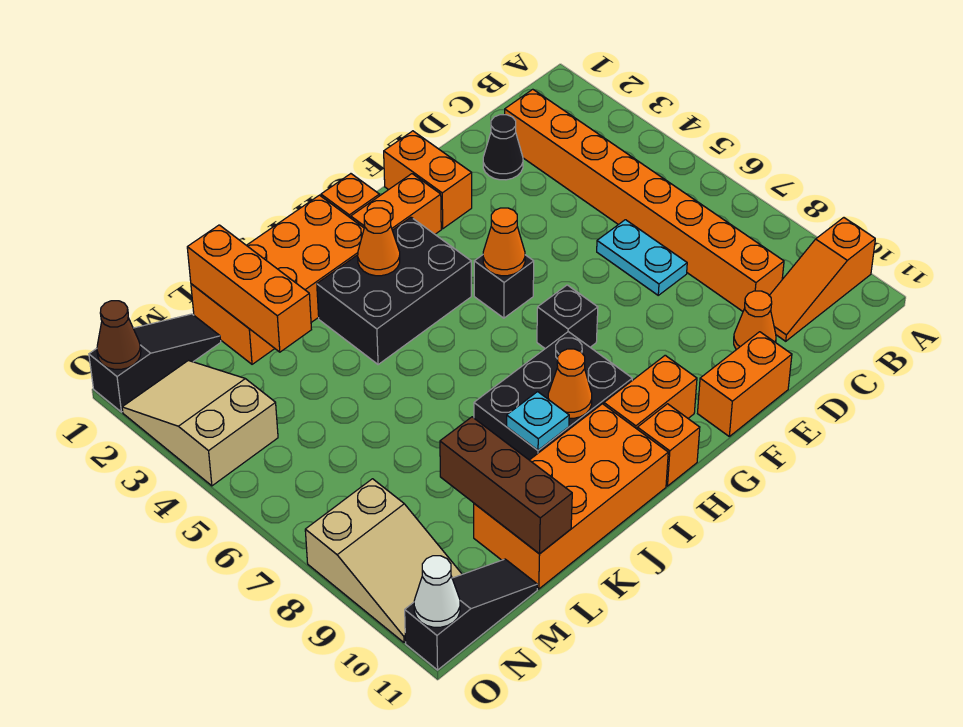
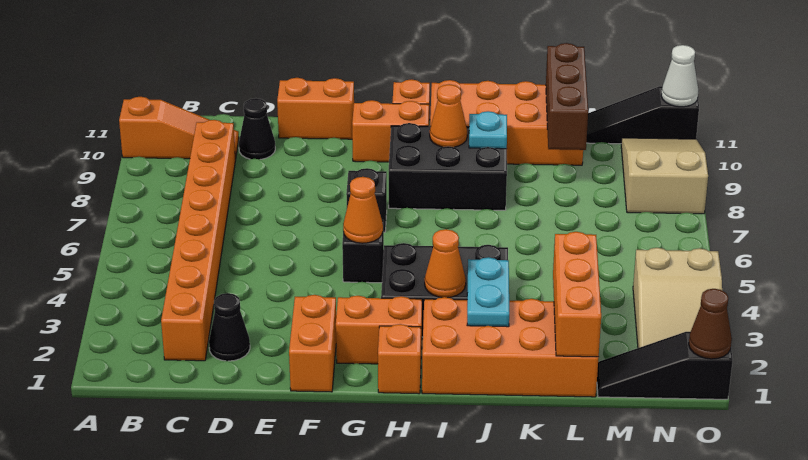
cyan plate D6:D7 level 1 -> cyan plate J2:J3 level 2
orange cone D10 level 1 -> black cone D10 level 1

